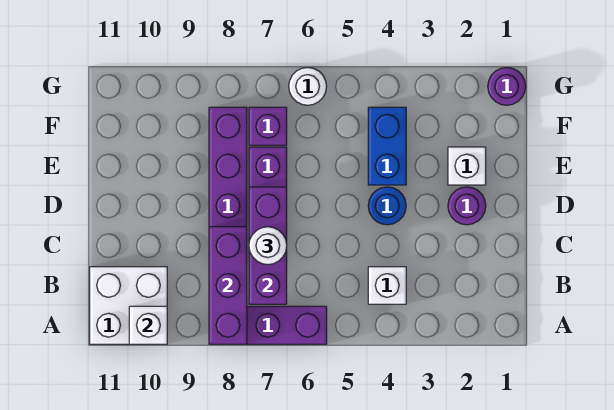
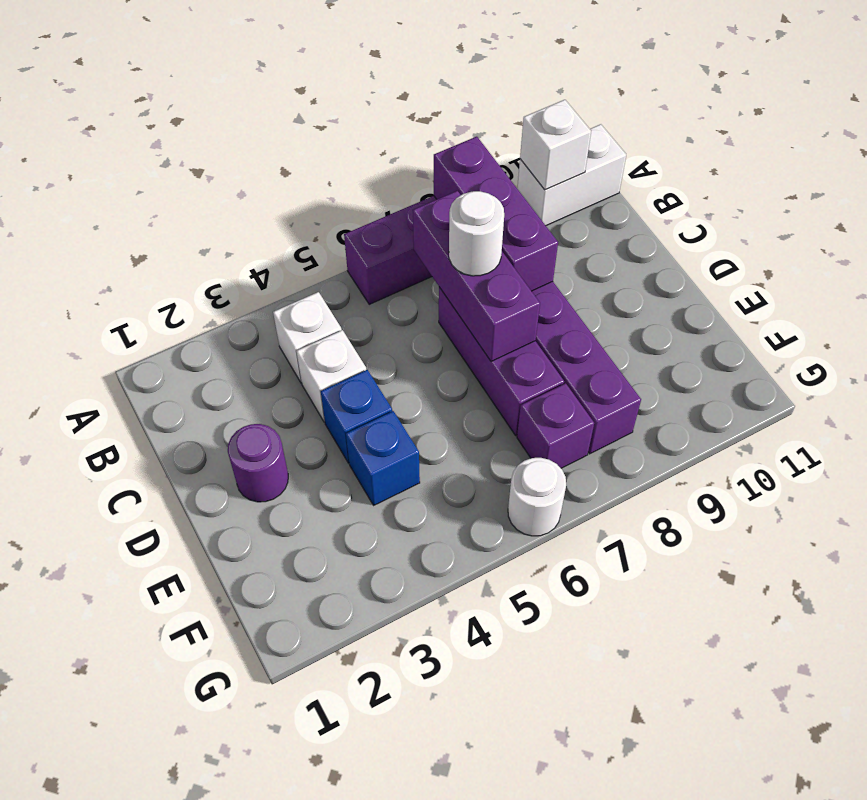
white brick A10:B11 level 1 -> white brick A10:A11 level 1
blue round brick D4 level 1 -> blue brick D4 level 1
white brick E2 level 1 -> white brick C4 level 1
blue brick E4:F4 level 1 -> blue brick E4 level 1
purple round brick G1 level 1 -> none

